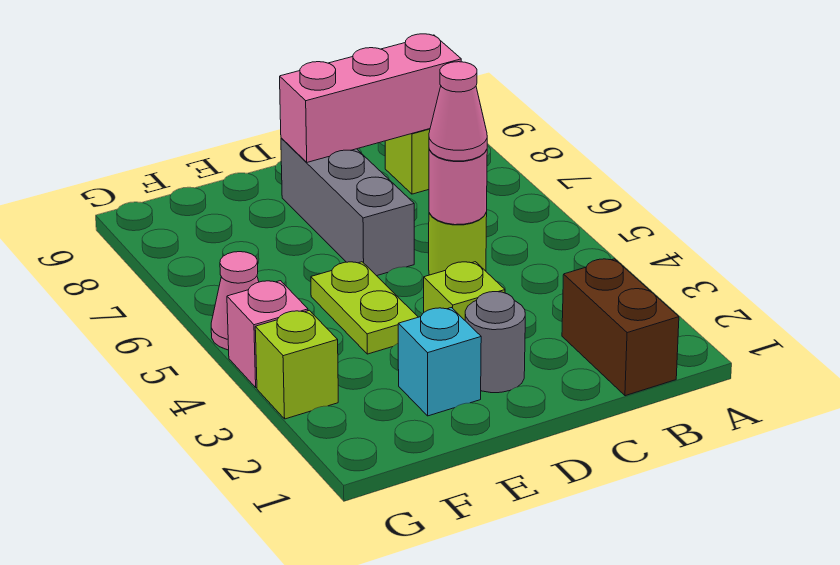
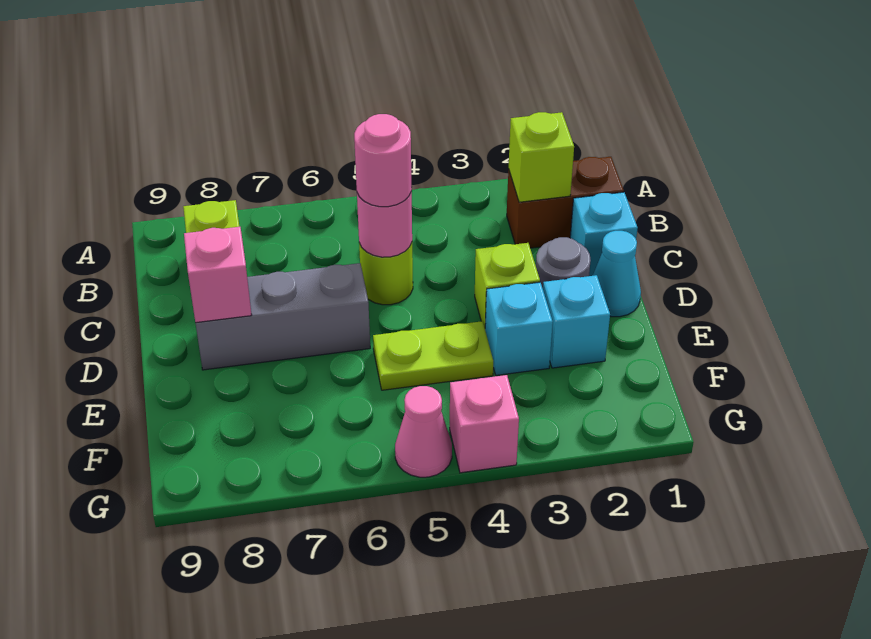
pink brick B8:D8 level 2 -> pink brick D8 level 2
none -> cyan brick C1 level 1
pink cone C5 level 3 -> pink round brick C5 level 3
none -> cyan cone D1 level 1
none -> cyan brick E3 level 1
lime brick G3 level 1 -> lime brick B2 level 2

